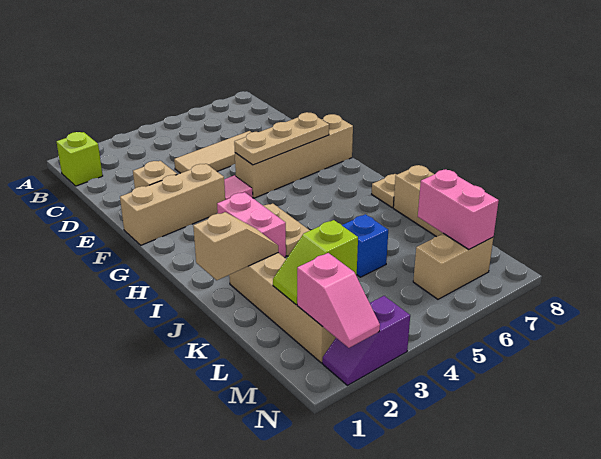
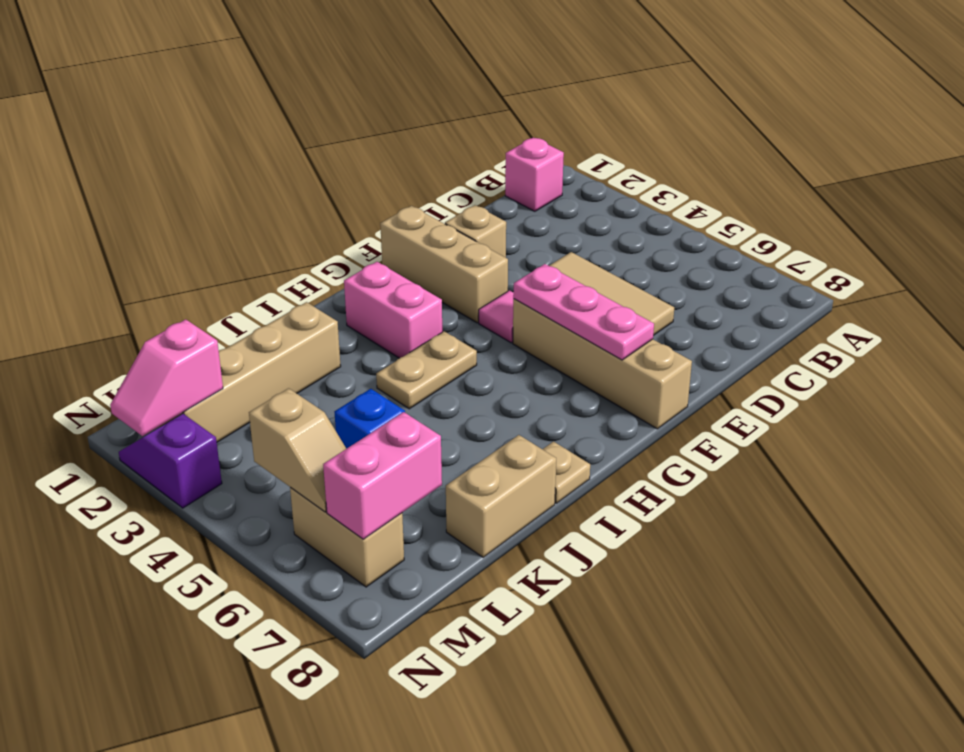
lime brick B1 level 1 -> pink brick B1 level 1
tan plate F5:F7 level 2 -> pink plate F5:F7 level 2
pink brick H3:I3 level 1 -> pink brick H2:H3 level 1
tan slope J1:J2 level 2 top 1 -> tan slope M5:M6 level 2 top 5
lime slope L2:L3 level 2 top 3 -> none

